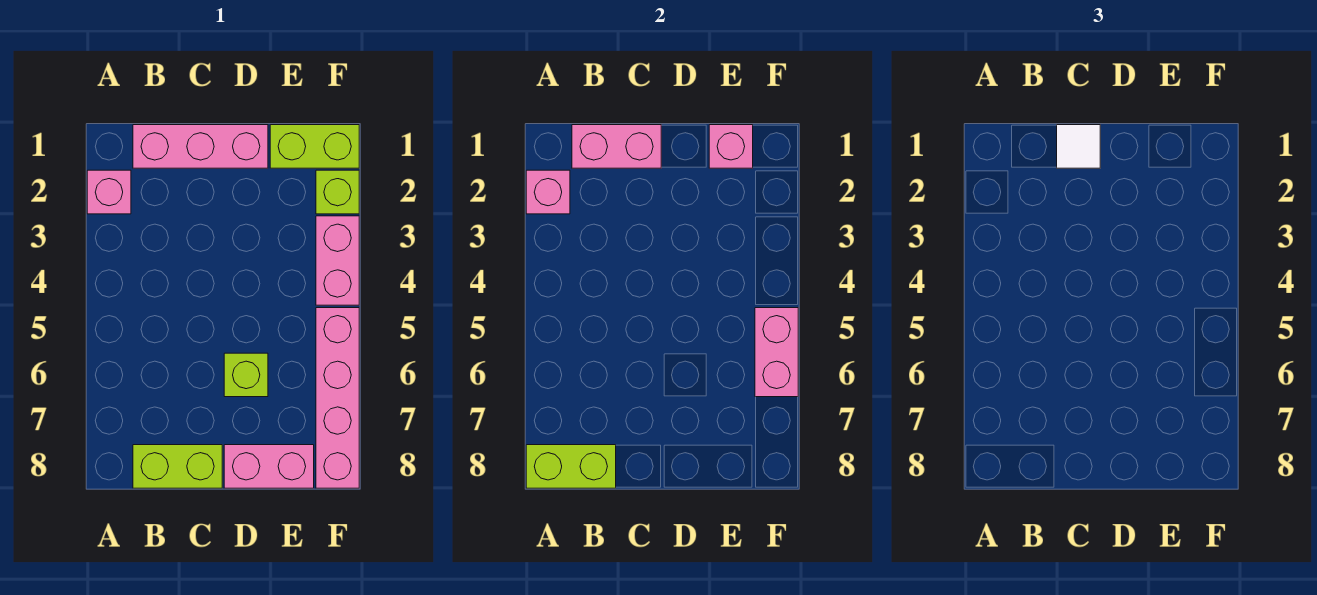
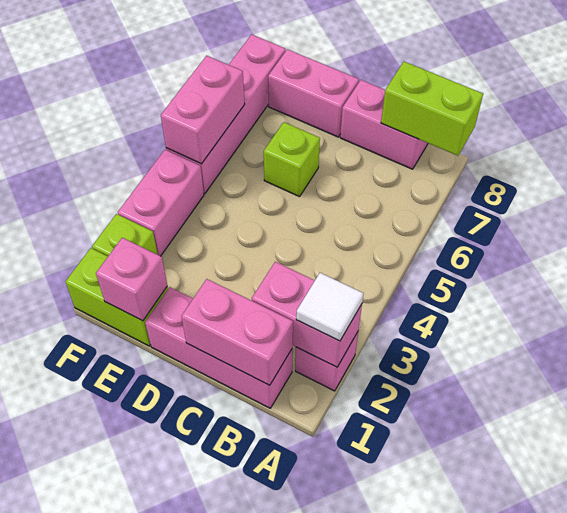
pink brick A2 level 2 -> pink brick A2:B2 level 2
lime brick B8:C8 level 1 -> pink brick B8:C8 level 1
white tile C1 level 3 -> white tile A2 level 3

